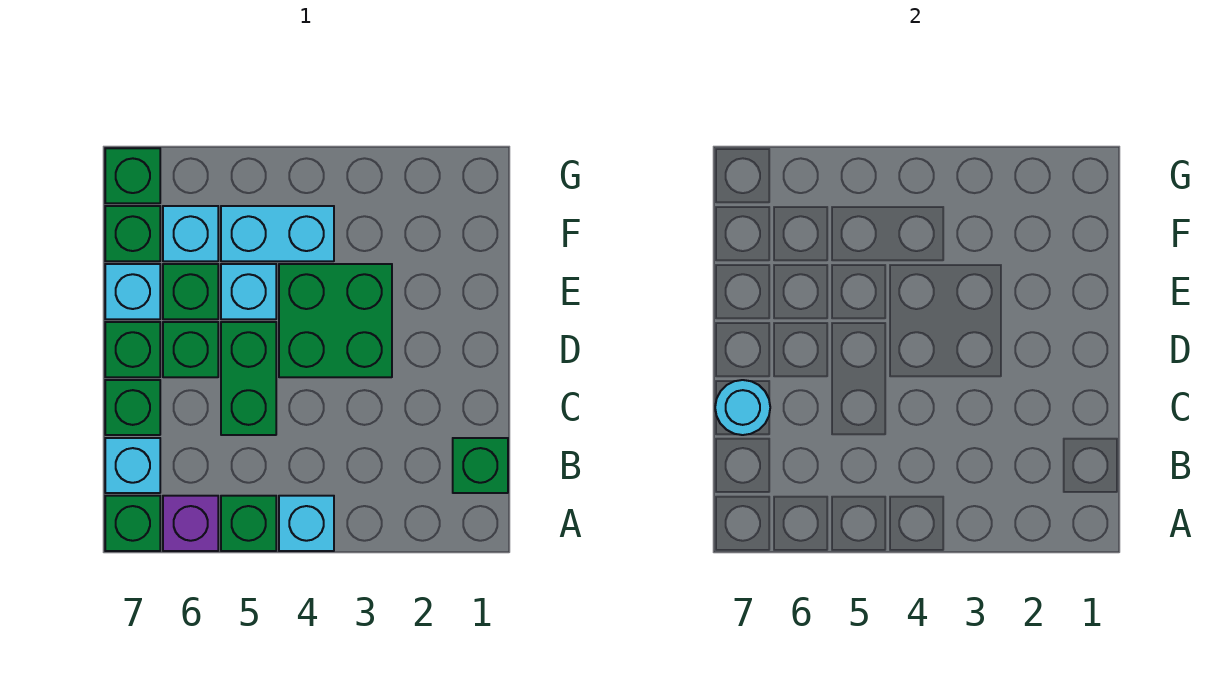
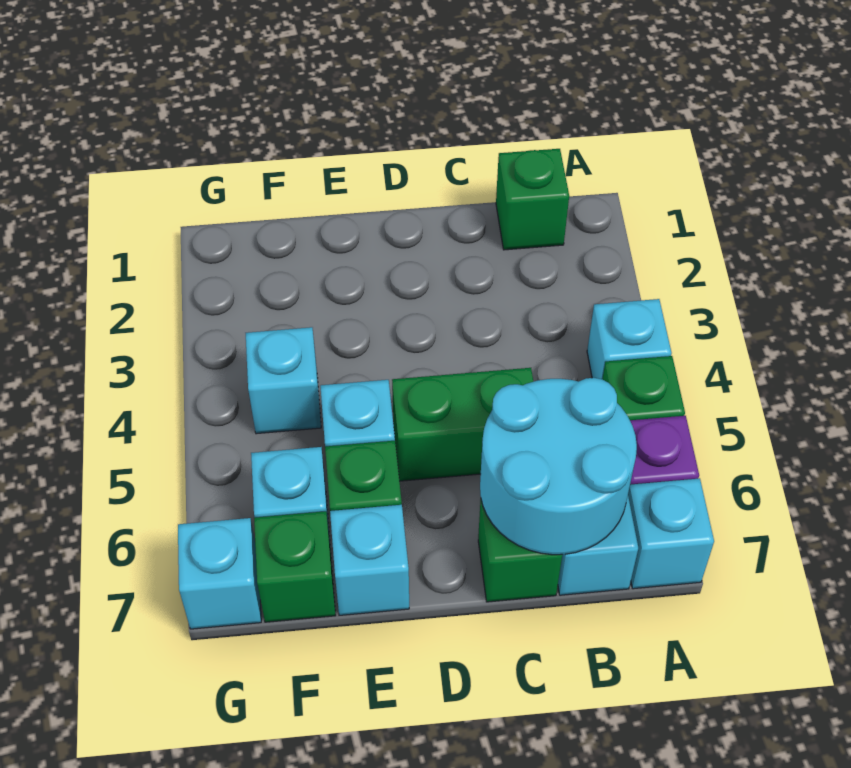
green brick A7 level 1 -> cyan brick A7 level 1
cyan round brick C7 level 2 -> cyan round brick B6:C7 level 2
green brick D3:E4 level 1 -> none
green brick D6 level 1 -> none
green brick D7 level 1 -> none
cyan brick F4:F5 level 1 -> cyan brick F4 level 1
green brick G7 level 1 -> cyan brick G7 level 1

